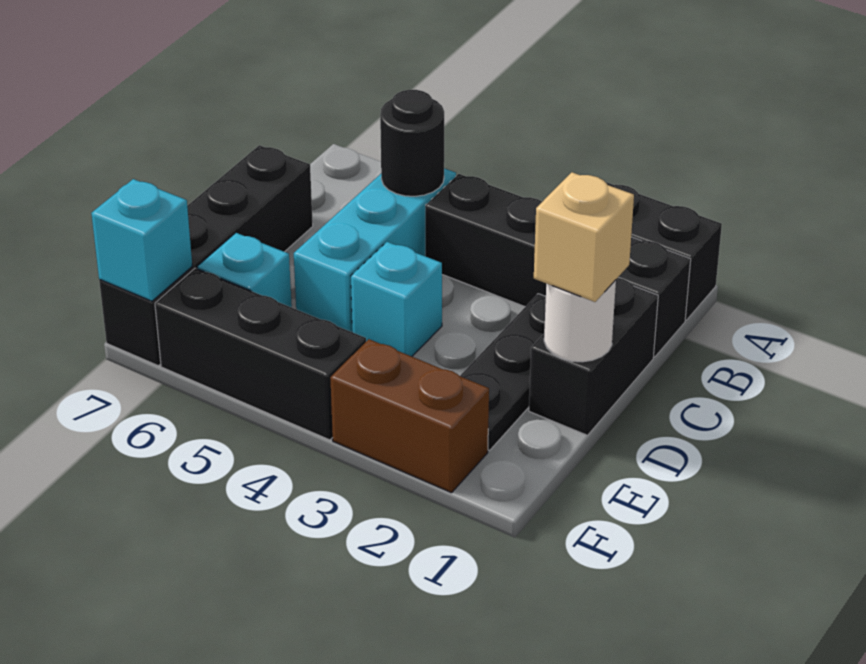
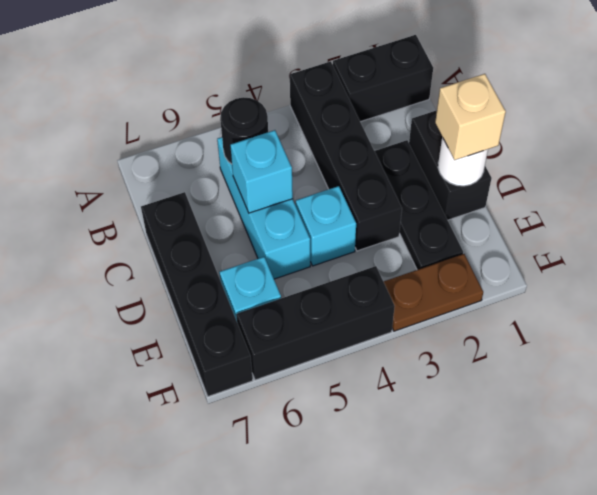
black brick B1:B4 level 1 -> black brick A3:D3 level 1
brown brick F2:F3 level 1 -> brown plate F2:F3 level 1
cyan brick F7 level 2 -> cyan brick C5 level 2

